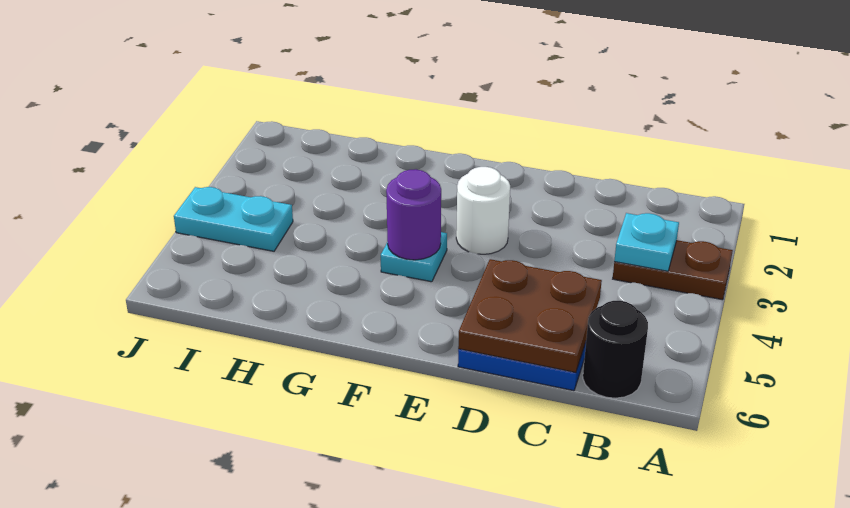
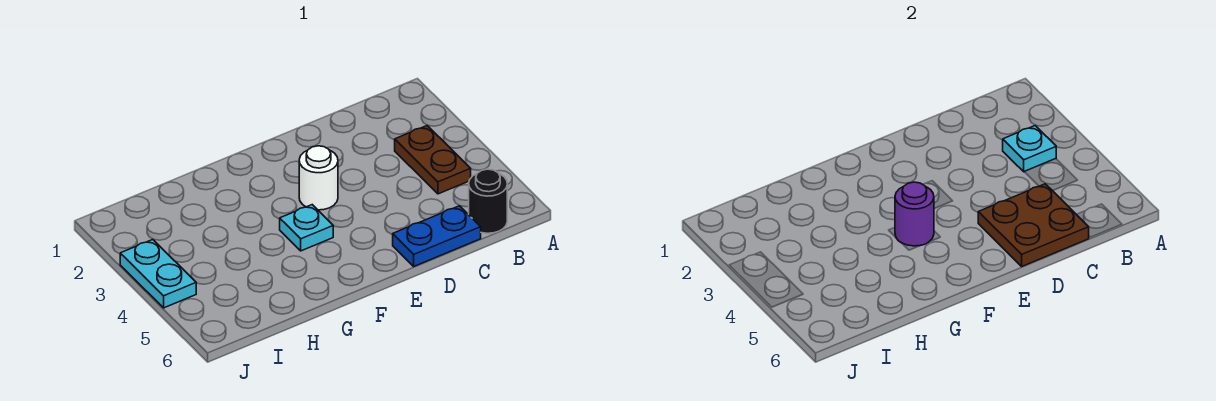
brown plate A3:B3 level 1 -> brown plate B3:B4 level 1
cyan plate I4:J4 level 1 -> cyan plate J3:J4 level 1

